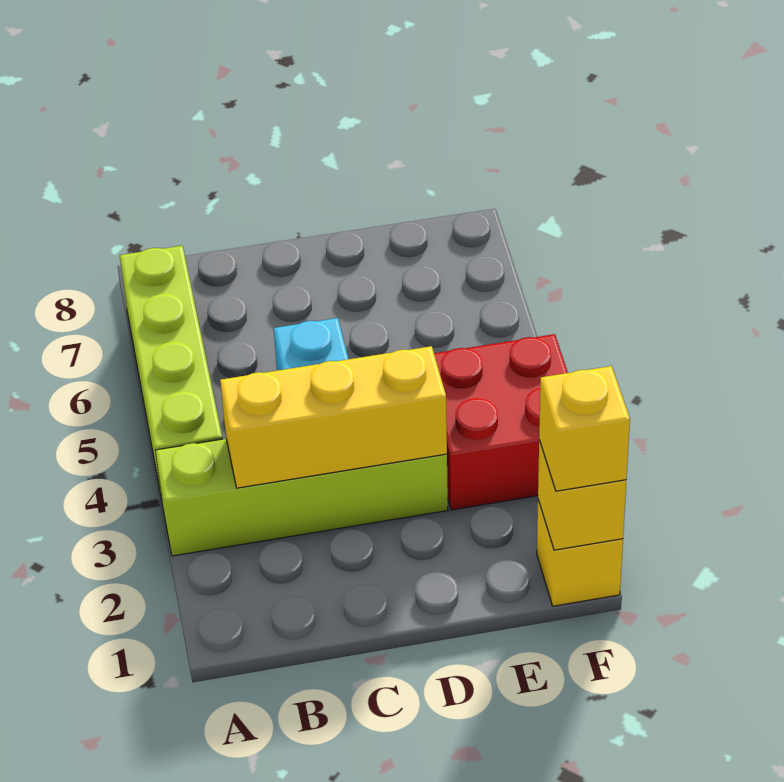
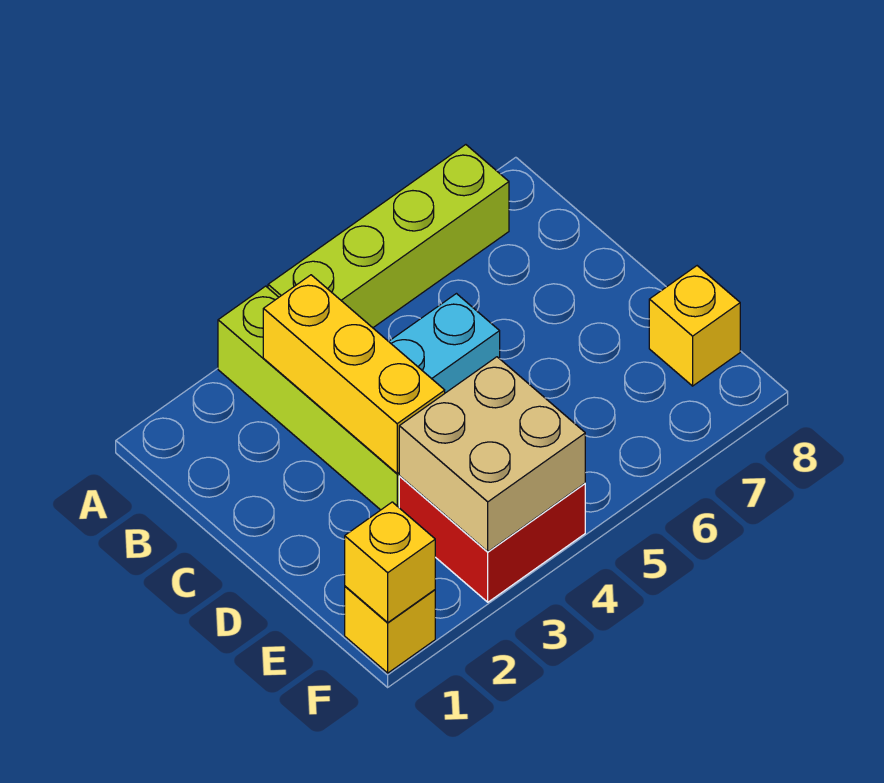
none -> tan brick E3:F4 level 2
yellow brick F1 level 3 -> yellow brick E8 level 1

